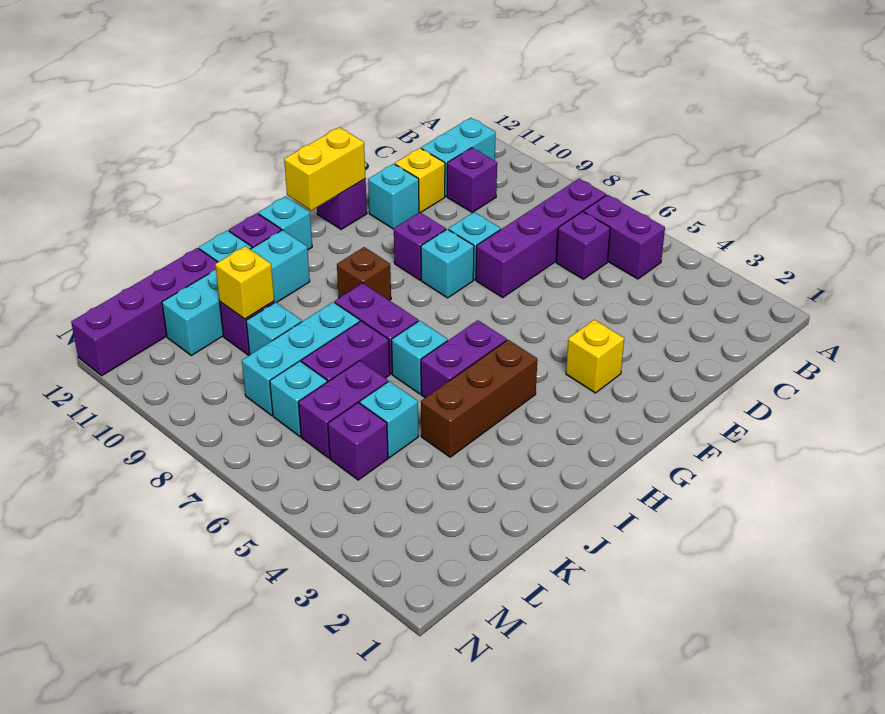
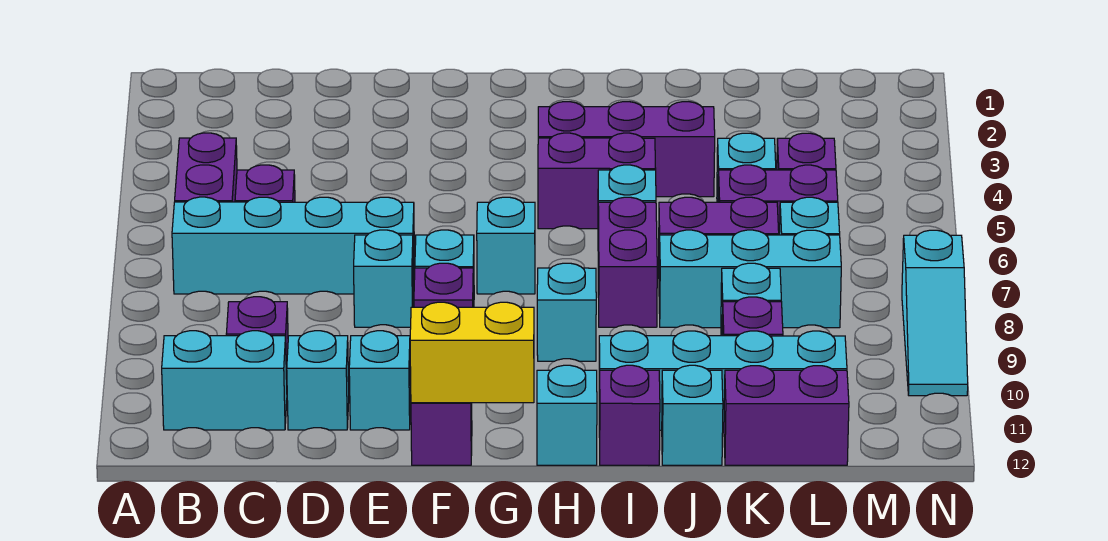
purple brick B7:E7 level 1 -> cyan brick B7:E7 level 1
yellow brick D11 level 1 -> cyan brick D11 level 1
yellow brick F3 level 1 -> none
none -> cyan brick G7 level 1
brown brick H4:J4 level 1 -> purple brick H4:J4 level 1
brown brick H9 level 1 -> cyan brick H9 level 1
yellow brick K10 level 2 -> none
purple brick K12:N12 level 1 -> purple brick K12:L12 level 1
none -> cyan slope N8:N10 level 1 top 8

